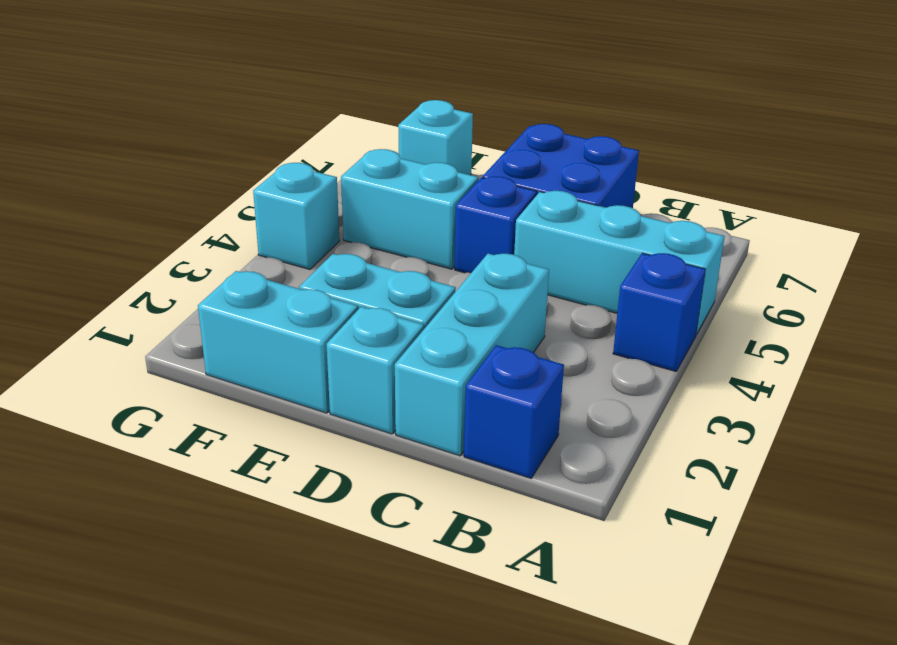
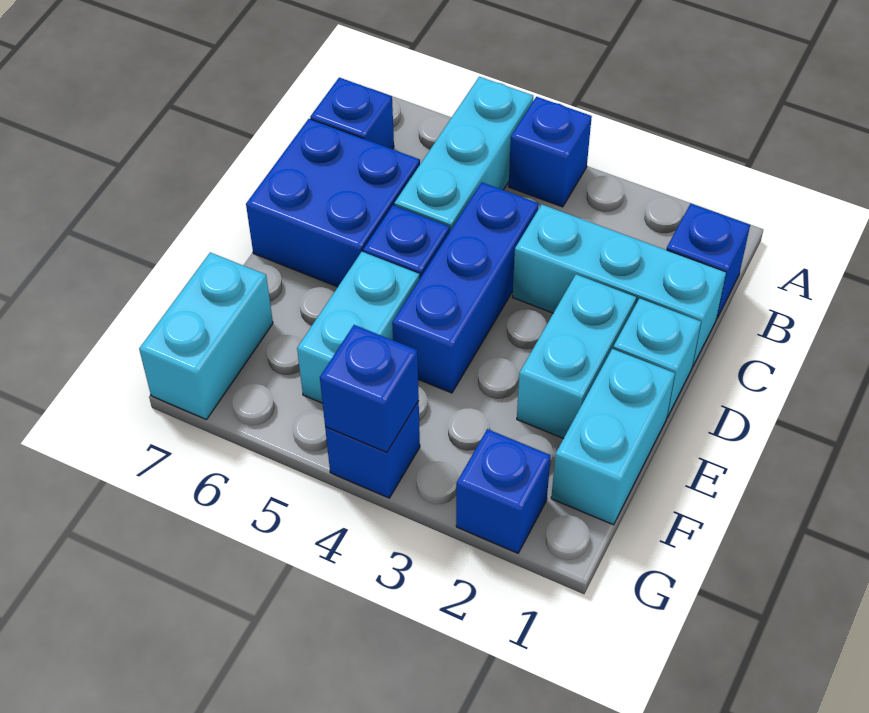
none -> blue brick B7 level 1
none -> blue brick C4:E4 level 1
cyan brick F7 level 1 -> cyan brick F7:G7 level 1
none -> blue brick G2 level 1
cyan brick G4 level 1 -> blue brick G4 level 1
none -> blue brick G4 level 2

